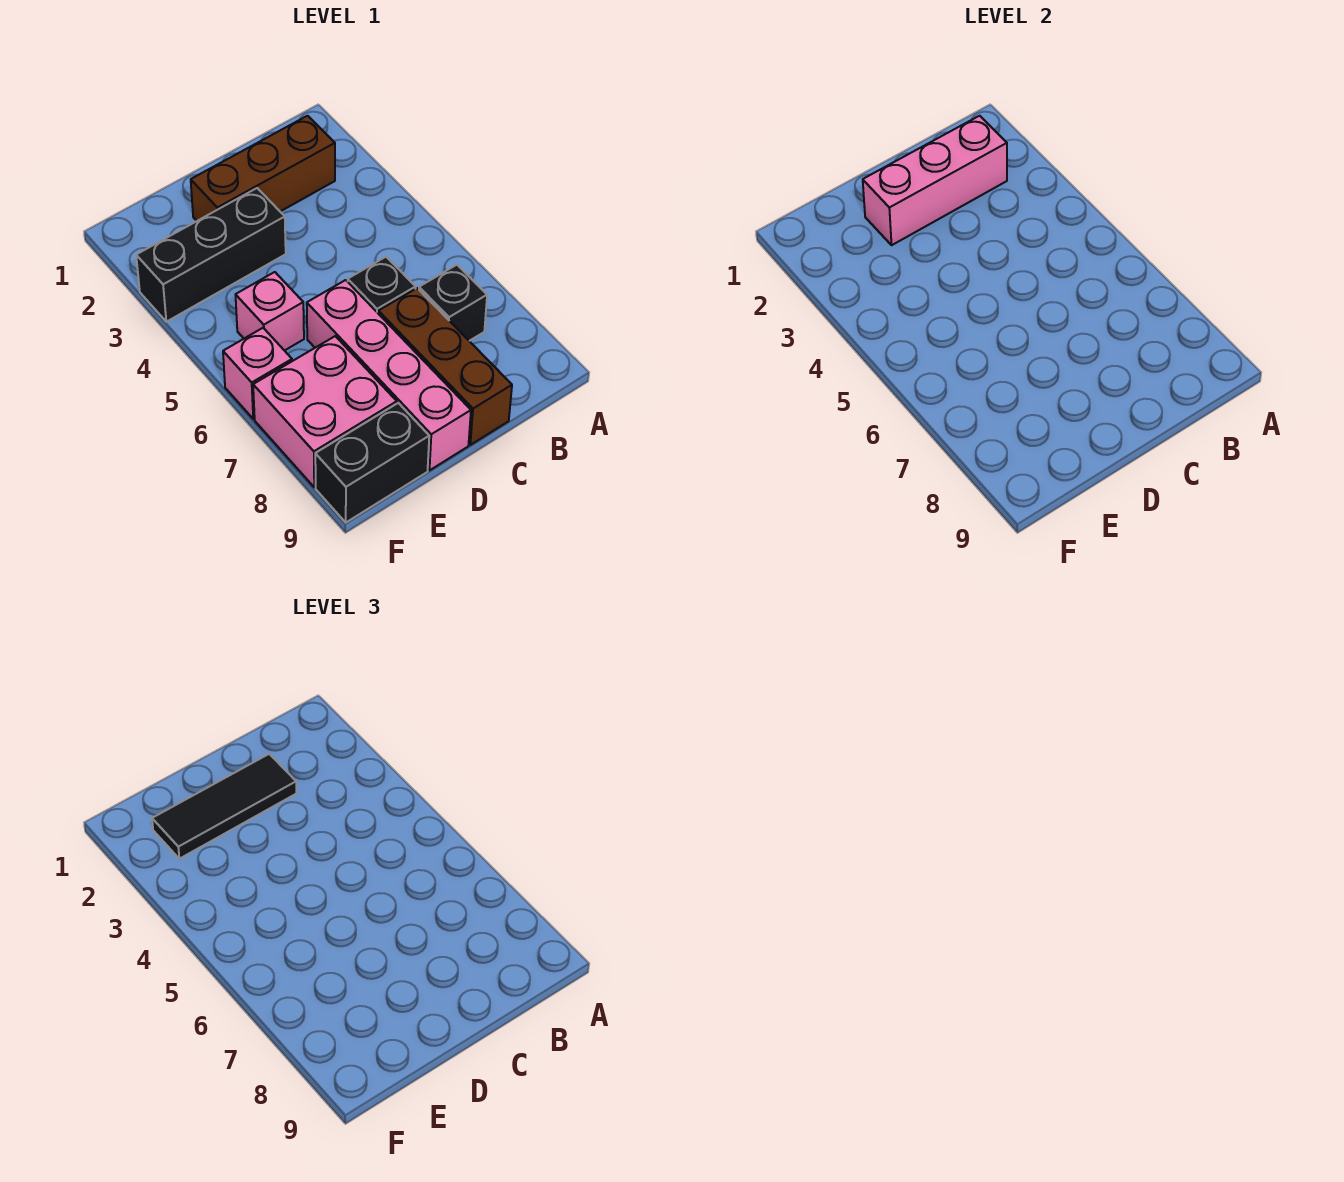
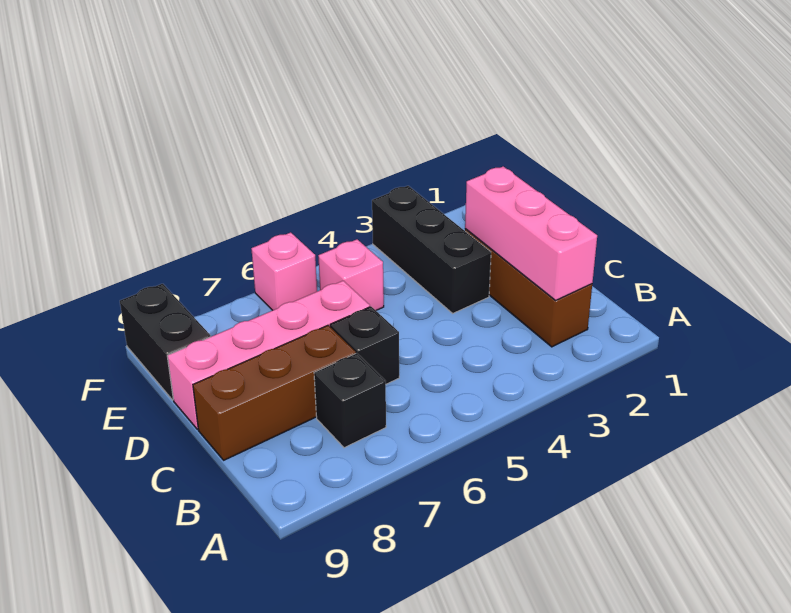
black tile C2:E2 level 3 -> none
pink brick E7:F8 level 1 -> none

